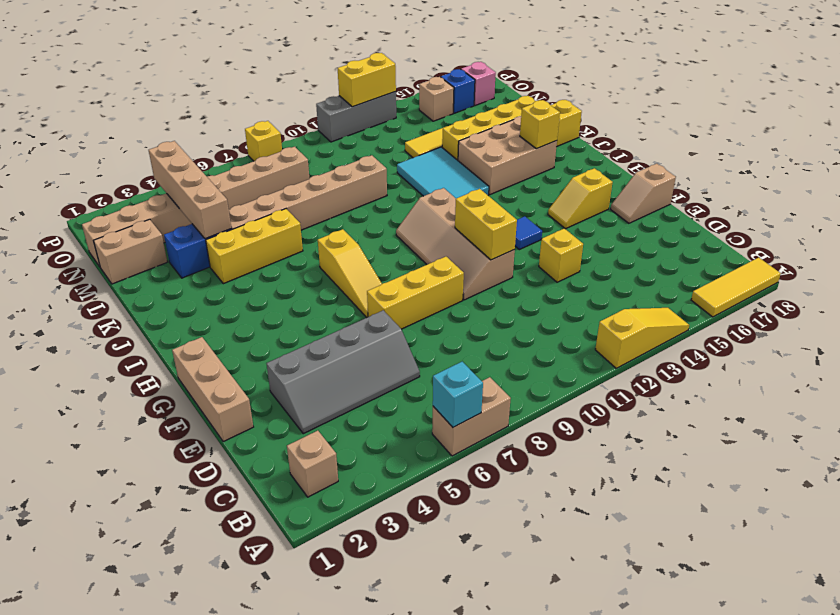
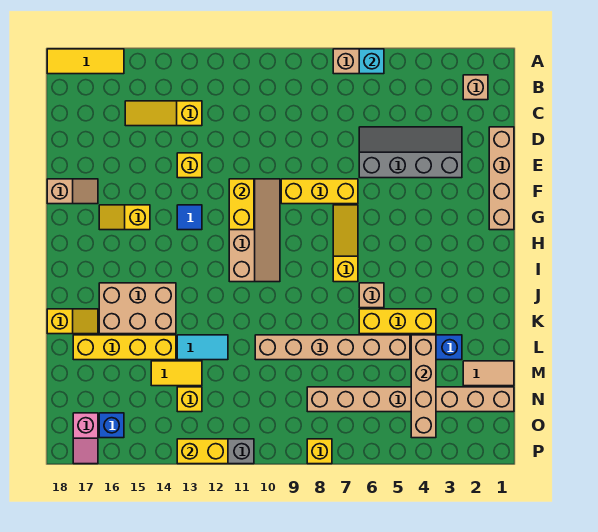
yellow slope A12:A14 level 1 top 12 -> yellow slope C13:C15 level 1 top 13
tan brick E1:G1 level 1 -> tan brick D1:G1 level 1
yellow slope G15:G16 level 1 top 16 -> yellow slope G15:G16 level 1 top 15
cyan tile J12:L13 level 1 -> cyan tile L12:L13 level 1
yellow brick J16 level 2 -> yellow brick N13 level 1
tan brick M1:M2 level 1 -> tan tile M1:M2 level 1
tan brick O15 level 1 -> tan brick J6 level 1

